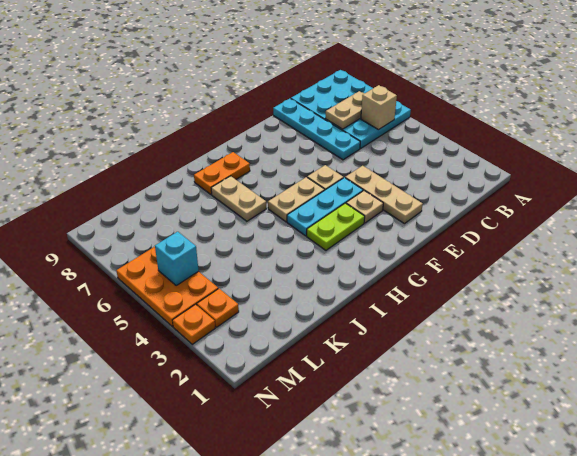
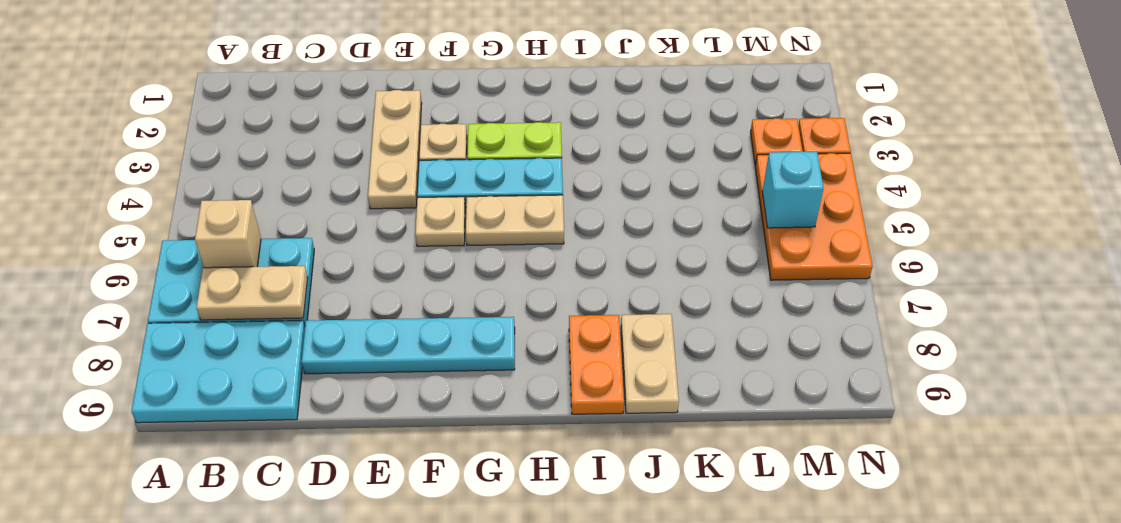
cyan plate D6:D9 level 1 -> cyan plate D8:G8 level 1
orange plate H8:I8 level 1 -> orange plate I8:I9 level 1
tan plate I6:I7 level 1 -> tan plate J8:J9 level 1

